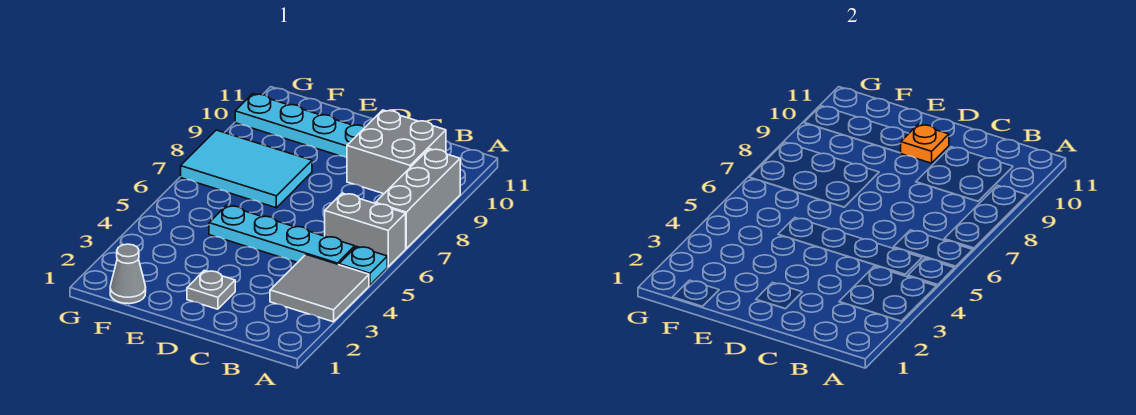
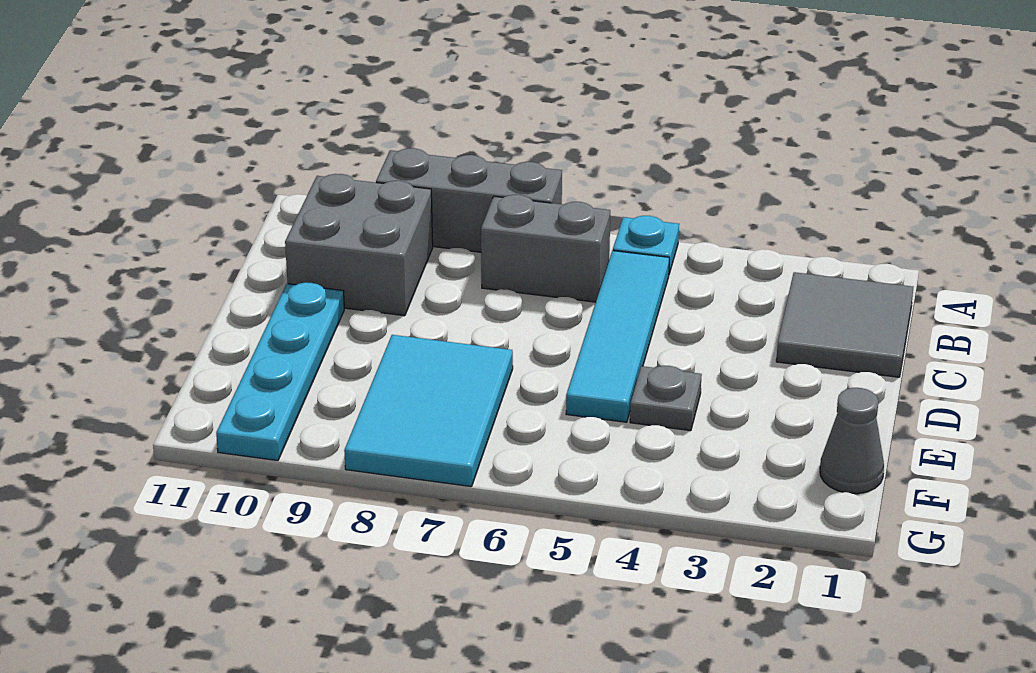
grey tile A3:B4 level 1 -> grey tile B1:C2 level 1
grey brick A6:B6 level 1 -> grey brick B6:B7 level 1
cyan plate B5:E5 level 1 -> cyan tile B5:E5 level 1
grey plate D2 level 1 -> grey plate E4 level 1
orange plate D10 level 2 -> none

